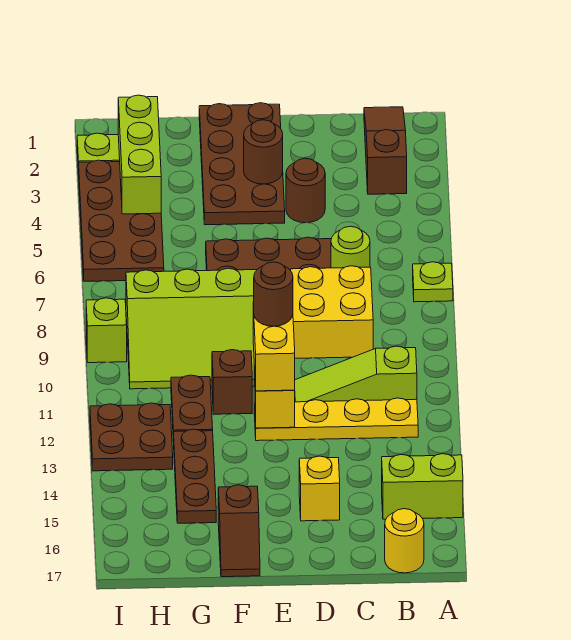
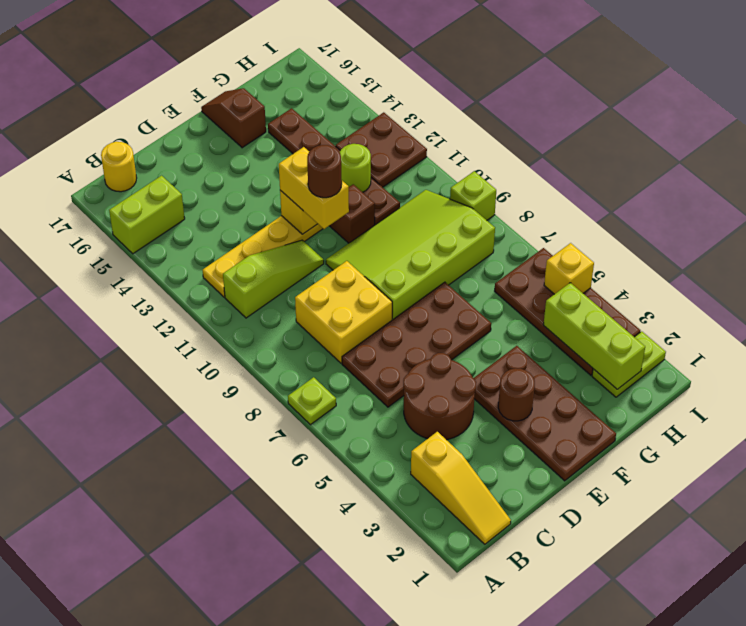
brown slope B1:B3 level 1 top 3 -> yellow slope B1:B3 level 1 top 3
lime round brick C7 level 2 -> lime round brick G12 level 2
brown round brick D4 level 1 -> brown round brick C4:D5 level 1
yellow brick D15 level 1 -> yellow brick I5 level 2

